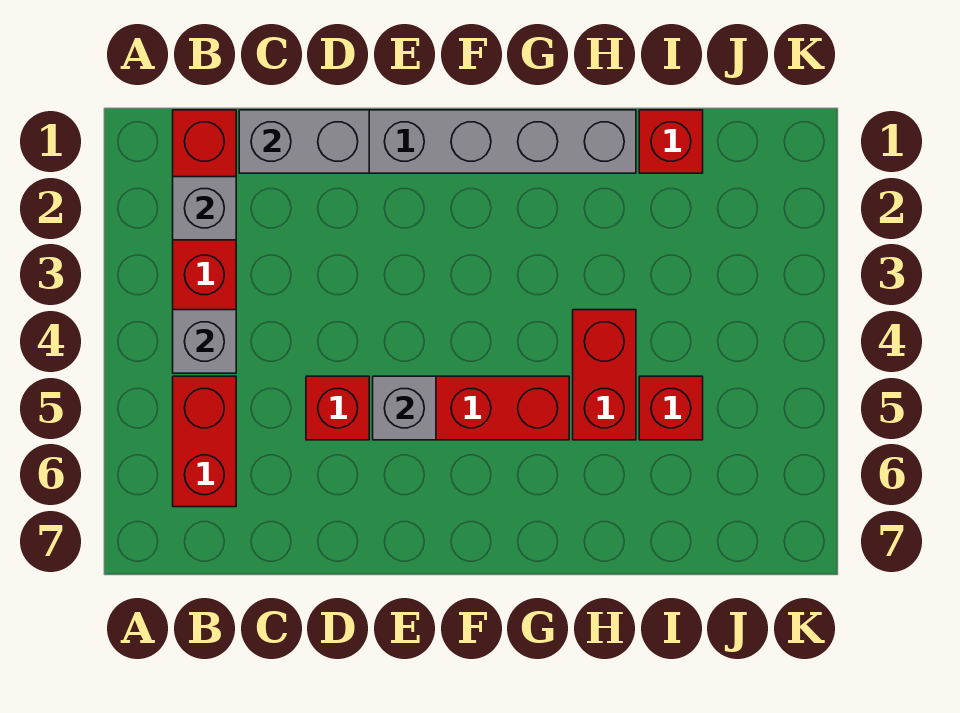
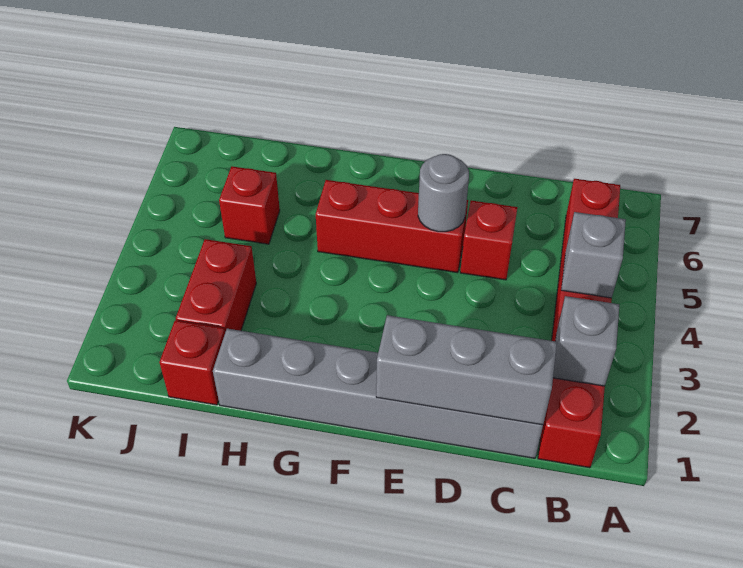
grey brick C1:D1 level 2 -> grey brick C1:E1 level 2
grey brick E5 level 2 -> grey round brick E5 level 2
red brick H4:H5 level 1 -> red brick I2:I3 level 1

